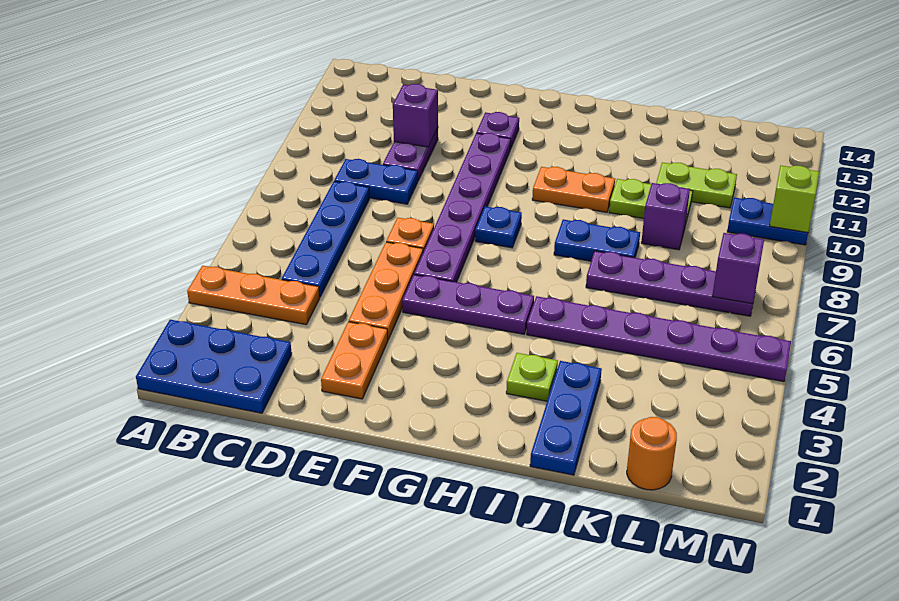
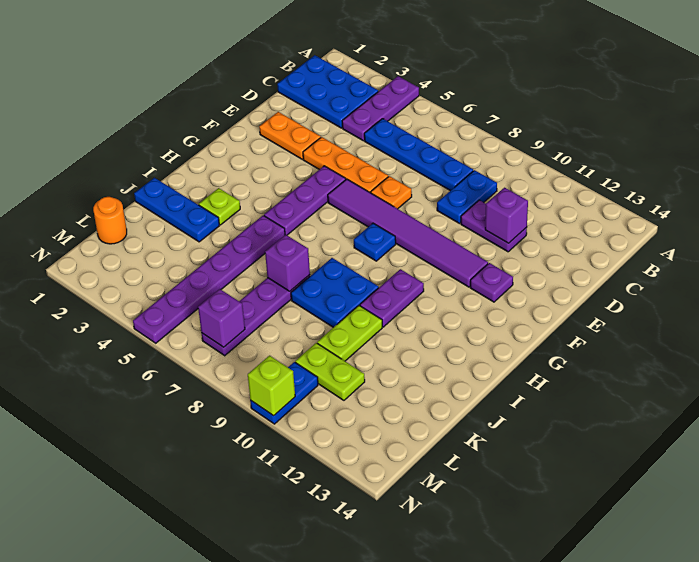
blue plate A1:C2 level 1 -> blue plate B1:C3 level 1
orange plate A4:C4 level 1 -> purple plate A4:C4 level 1
purple plate F6:F11 level 1 -> purple tile F6:F11 level 1
orange plate H10:I10 level 1 -> purple plate H10:I10 level 1
blue plate I8:J8 level 1 -> blue plate I8:J9 level 1
purple brick K9 level 1 -> purple brick J7 level 2
lime plate K11:L11 level 1 -> lime plate L10:L11 level 1

